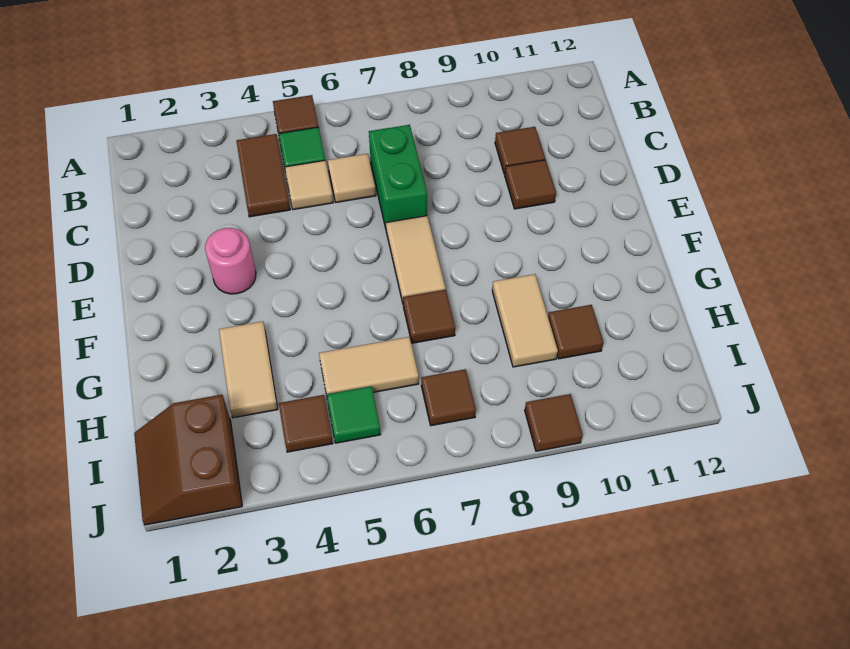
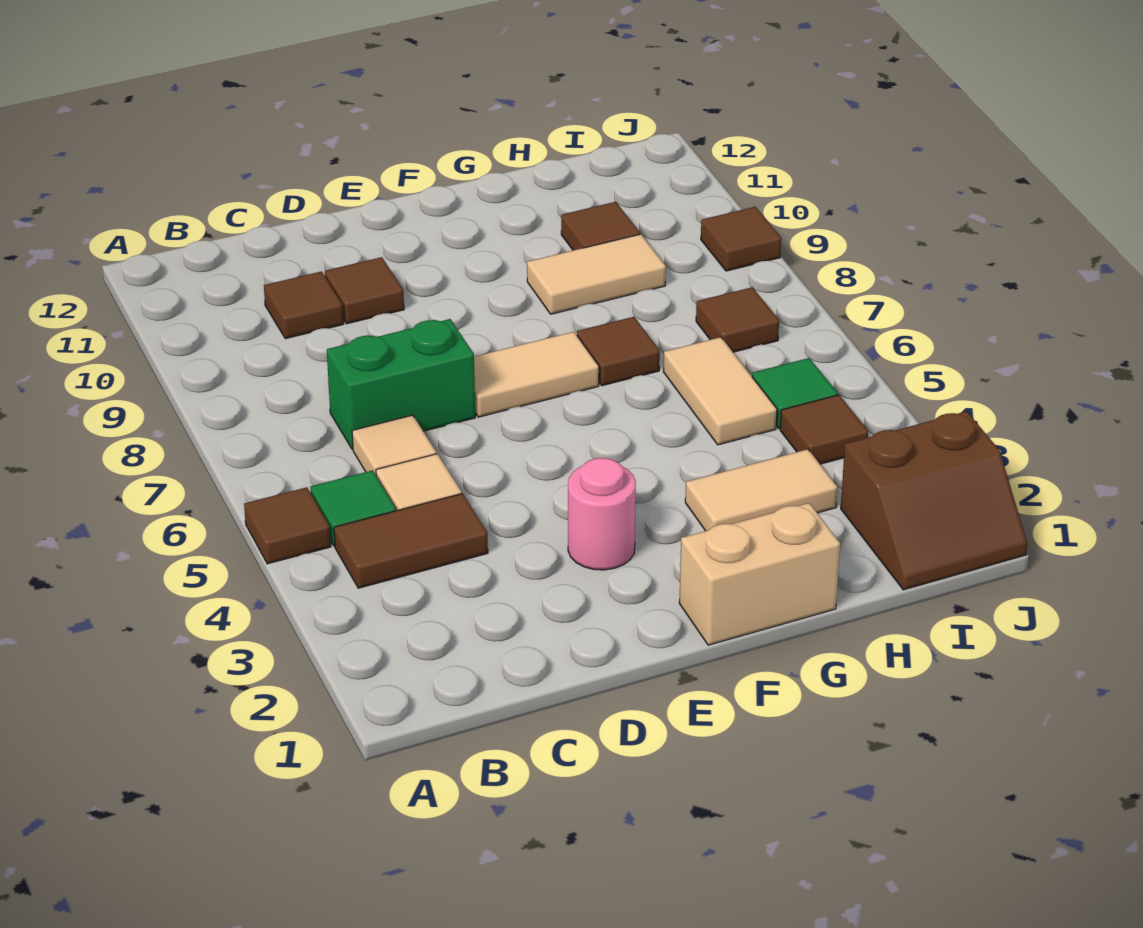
none -> tan brick F1:G1 level 1

